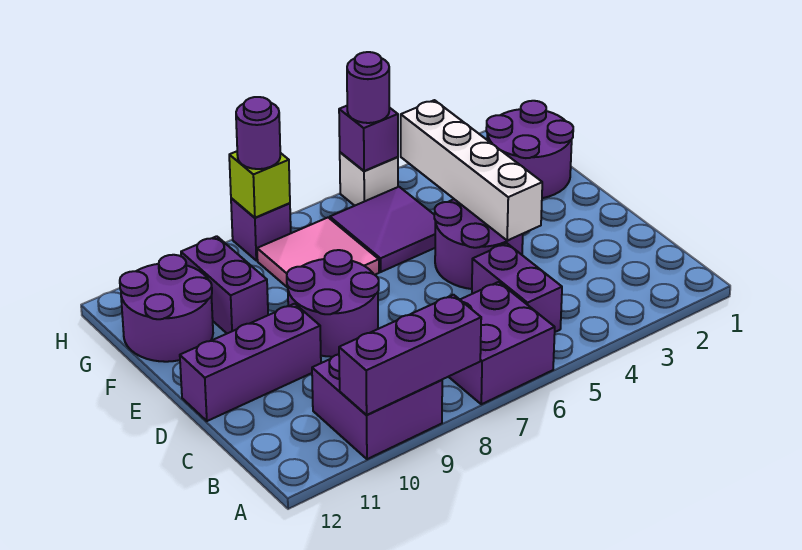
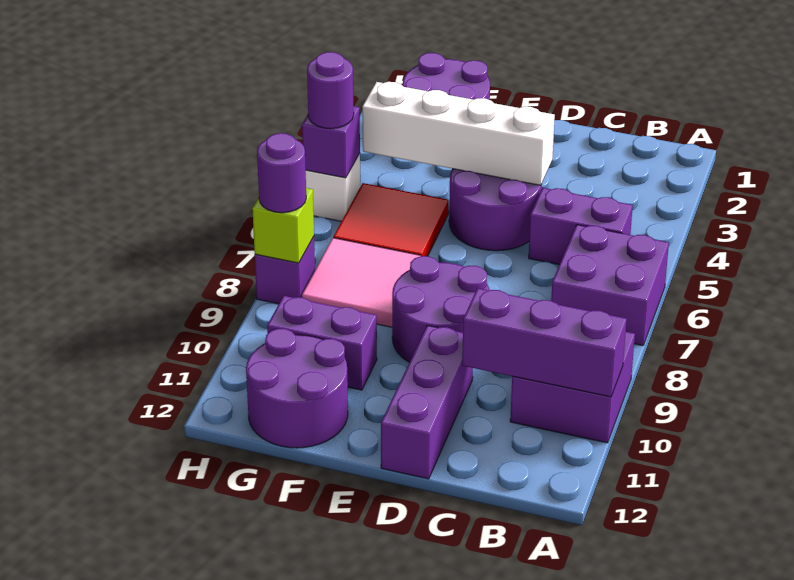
purple brick A8:A10 level 2 -> purple brick A10:C10 level 2
purple tile F5:G6 level 1 -> red tile F5:G6 level 1

